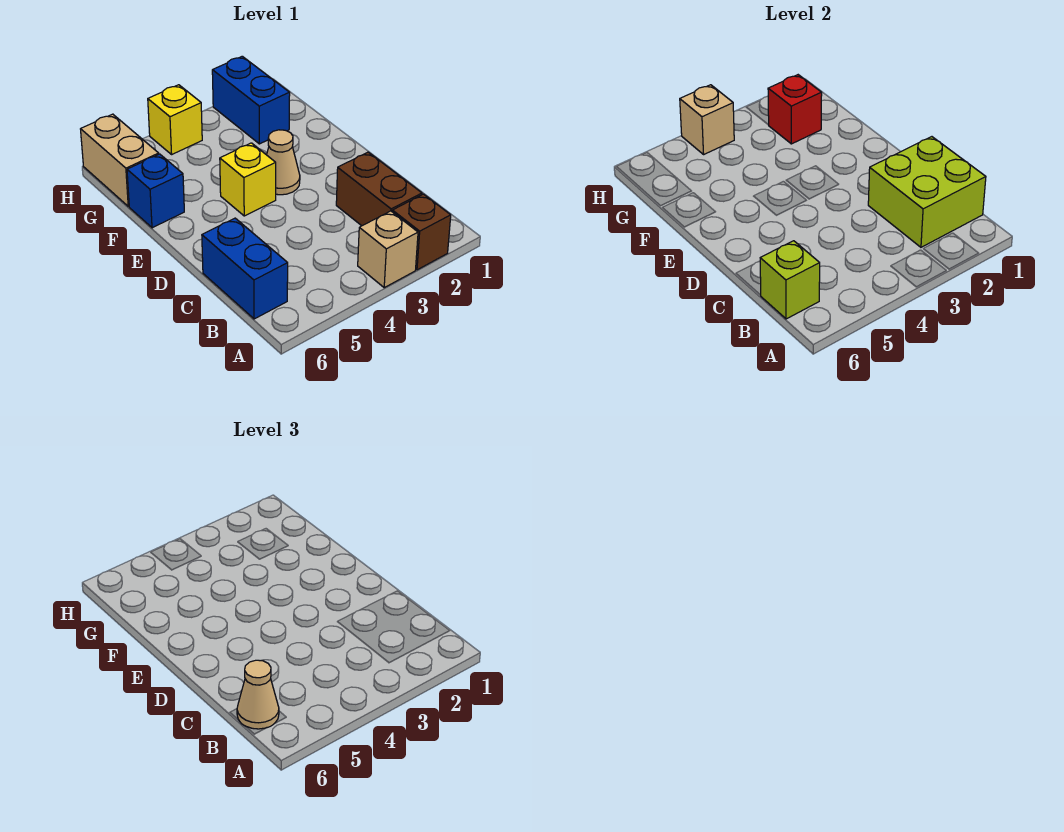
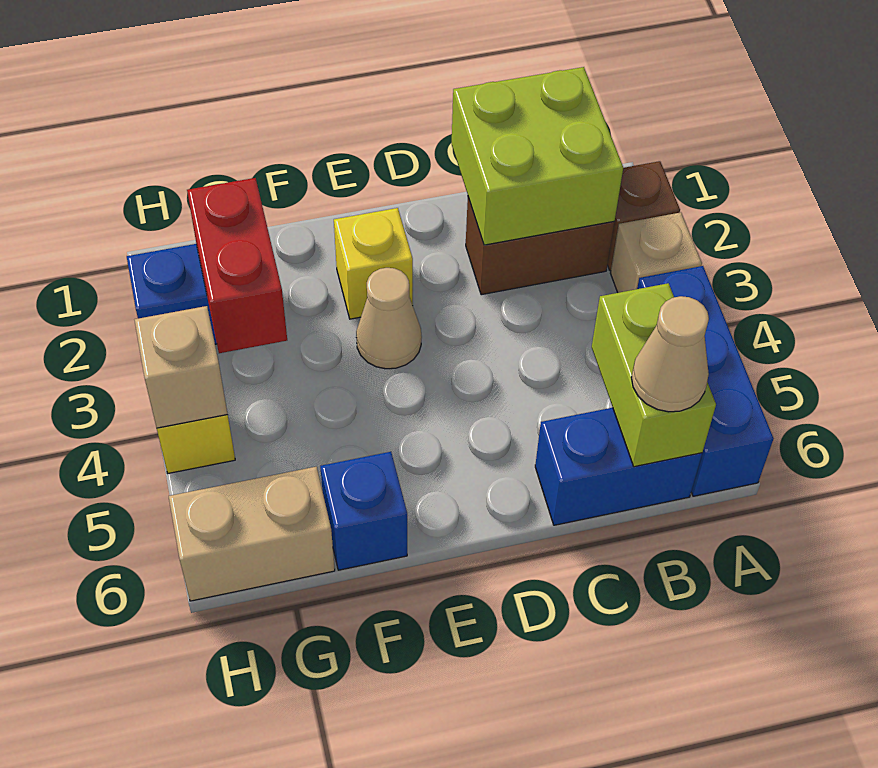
none -> blue brick A4:A6 level 1
lime brick B6 level 2 -> lime brick B5:B6 level 2
yellow brick E4 level 1 -> yellow brick E2 level 1
red brick G2 level 2 -> red brick G2:G3 level 2

